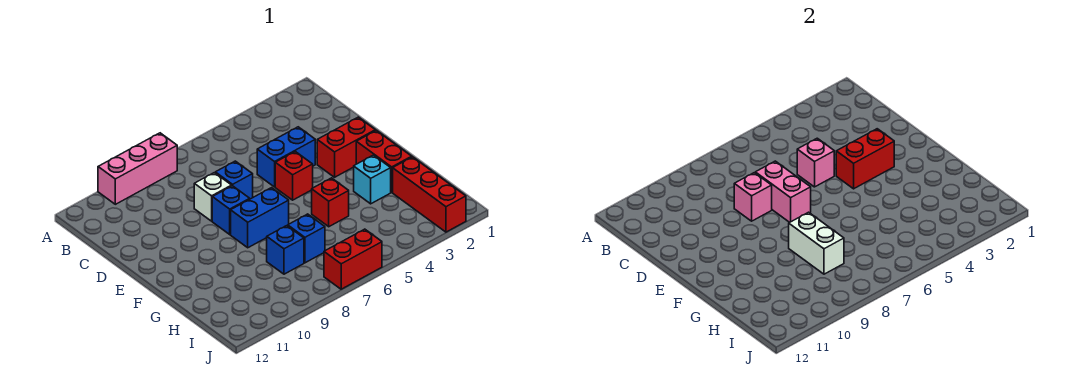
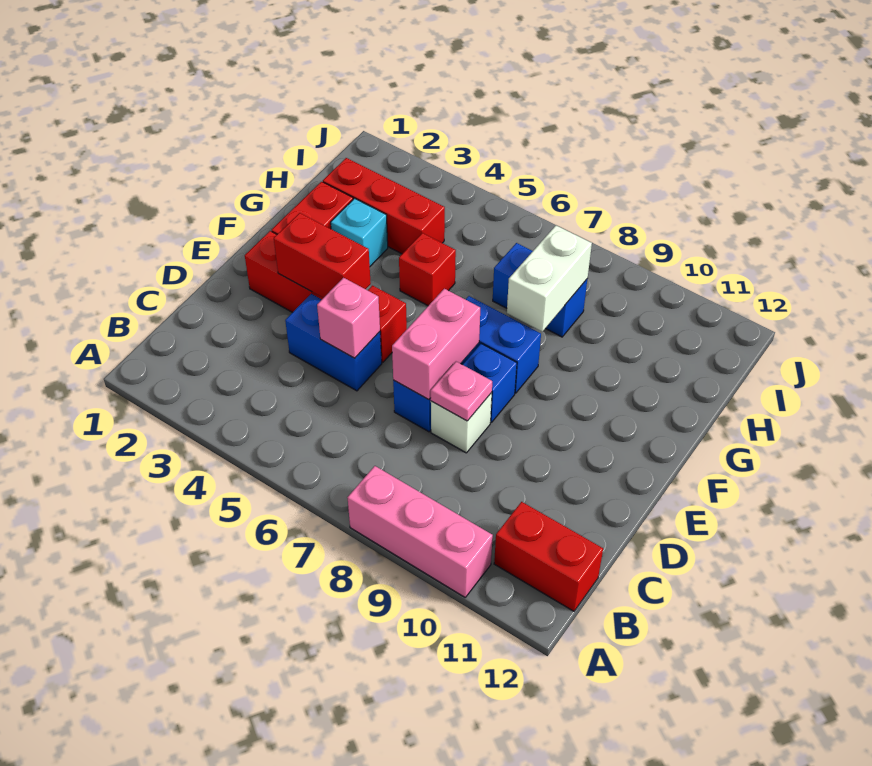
pink brick D8 level 2 -> pink plate D8 level 2
red brick H2:J2 level 1 -> red brick H2:H4 level 1
red brick J6:J7 level 1 -> red brick B11:B12 level 1

